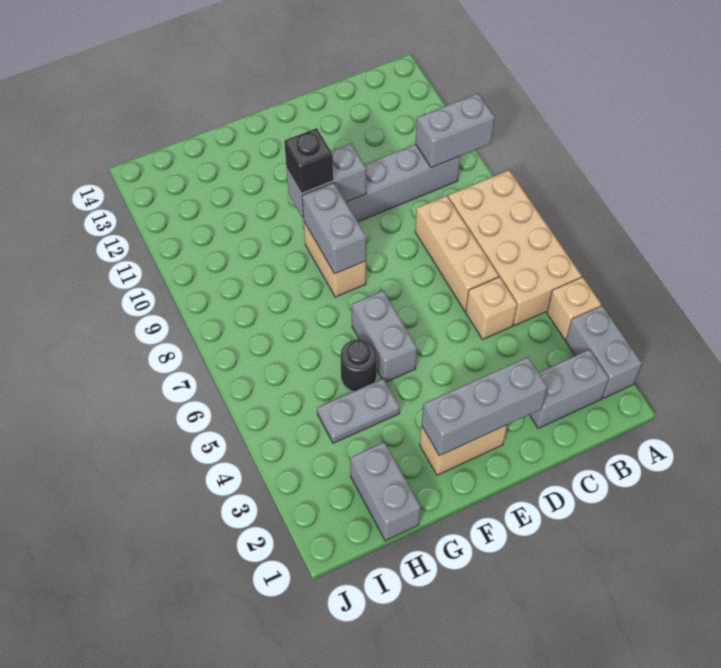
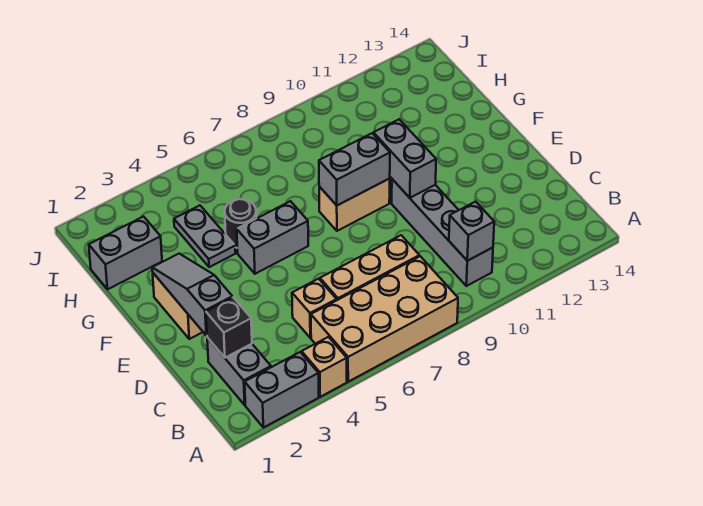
grey brick A10:B10 level 2 -> grey brick B10 level 2
grey brick D2:F2 level 2 -> grey slope D2:F2 level 2 top D
black brick F10 level 3 -> black brick C2 level 2

